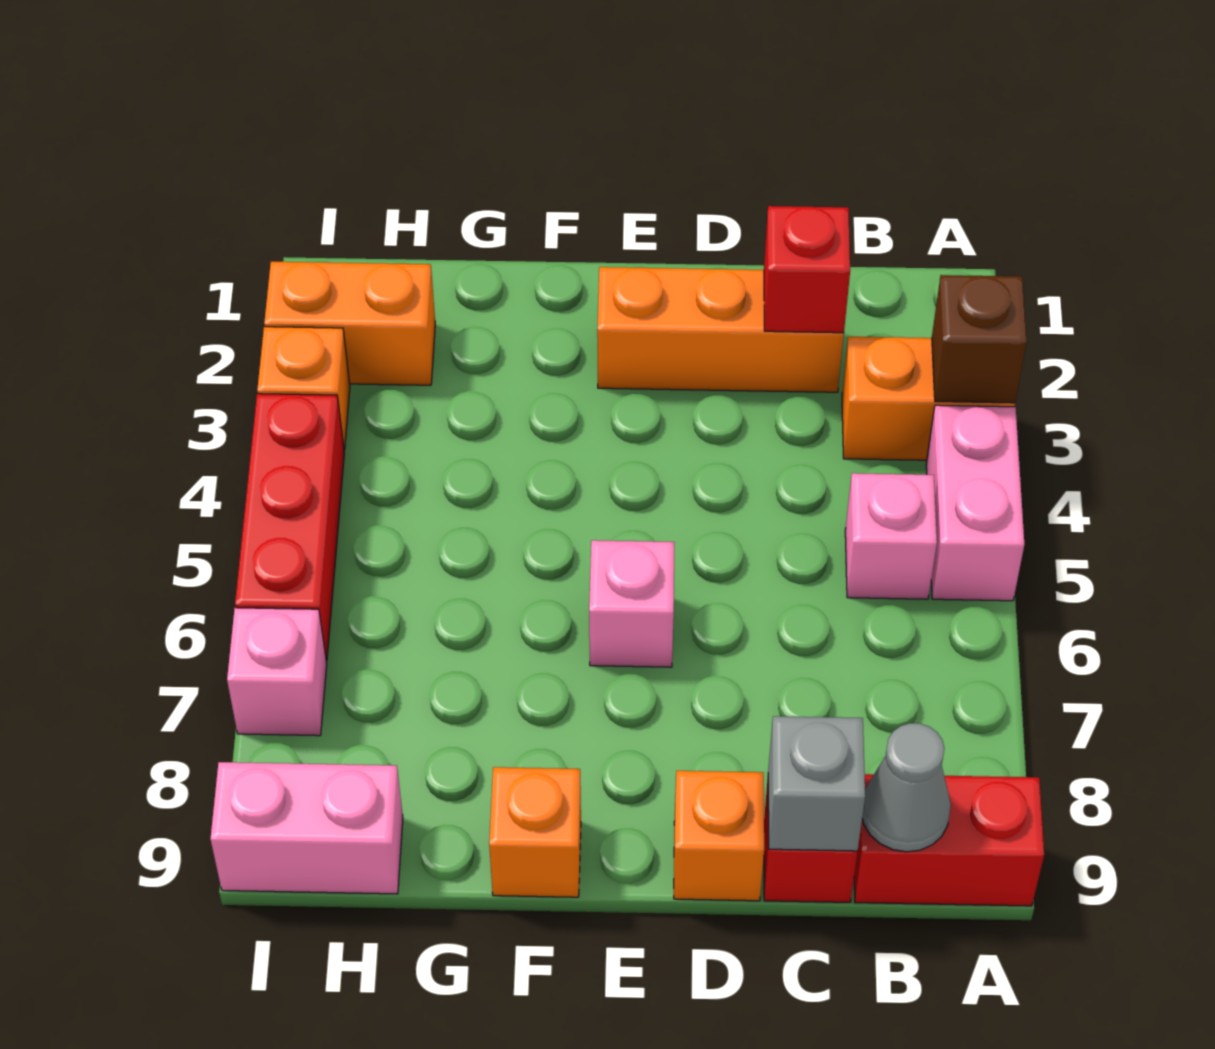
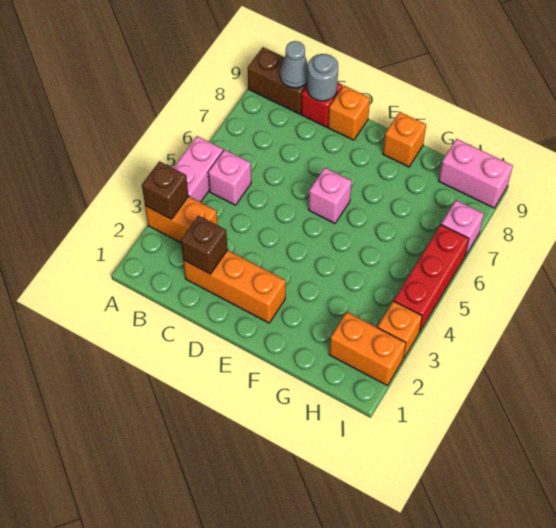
red brick A9:B9 level 1 -> brown brick A9:B9 level 1
red brick C2 level 2 -> brown brick C2 level 2
grey brick C9 level 2 -> grey round brick C9 level 2

